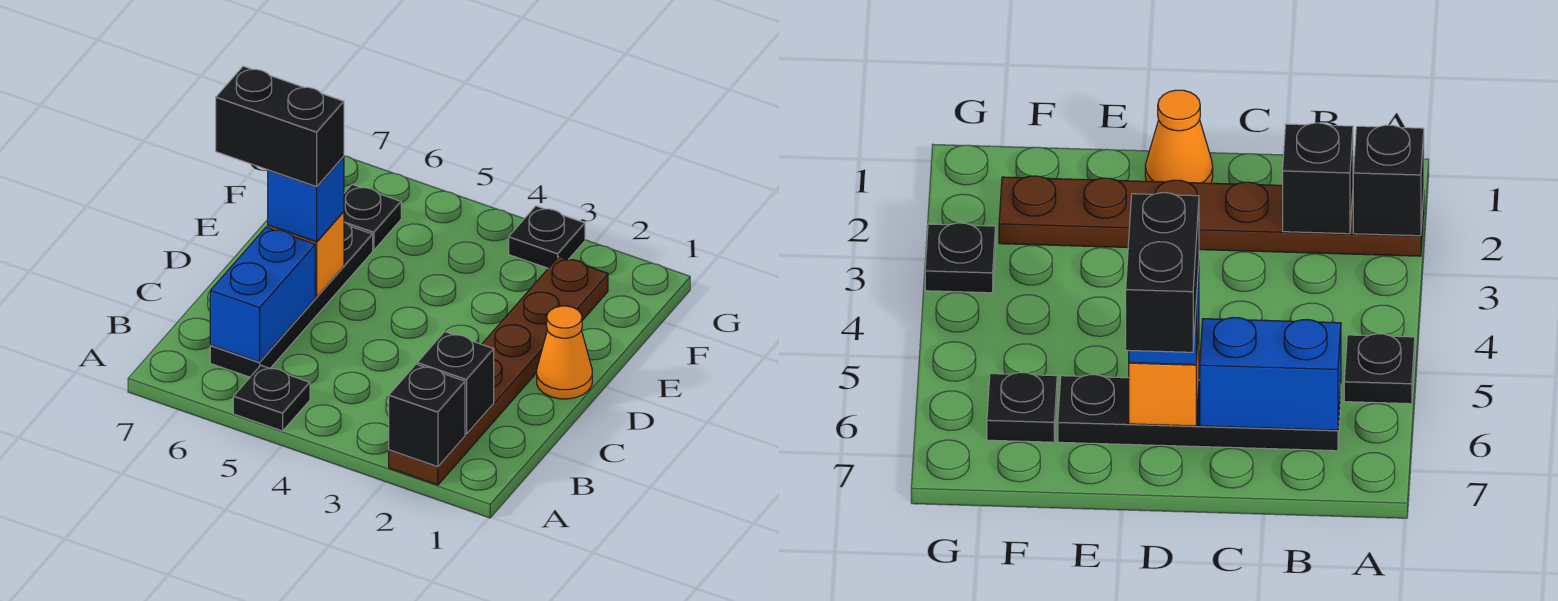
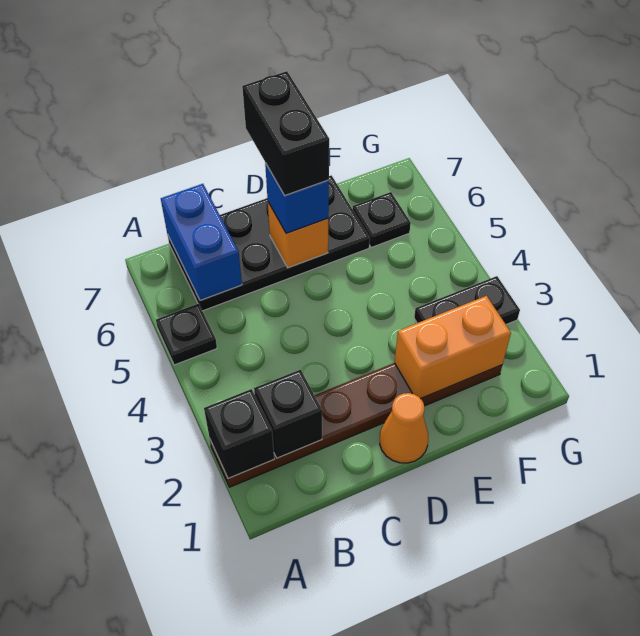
black plate B6:E6 level 1 -> black plate B6:E7 level 1
blue brick B6:C6 level 2 -> blue brick B6:B7 level 2
none -> orange brick E2:F2 level 2
black plate G3 level 1 -> black plate F3:G3 level 1

